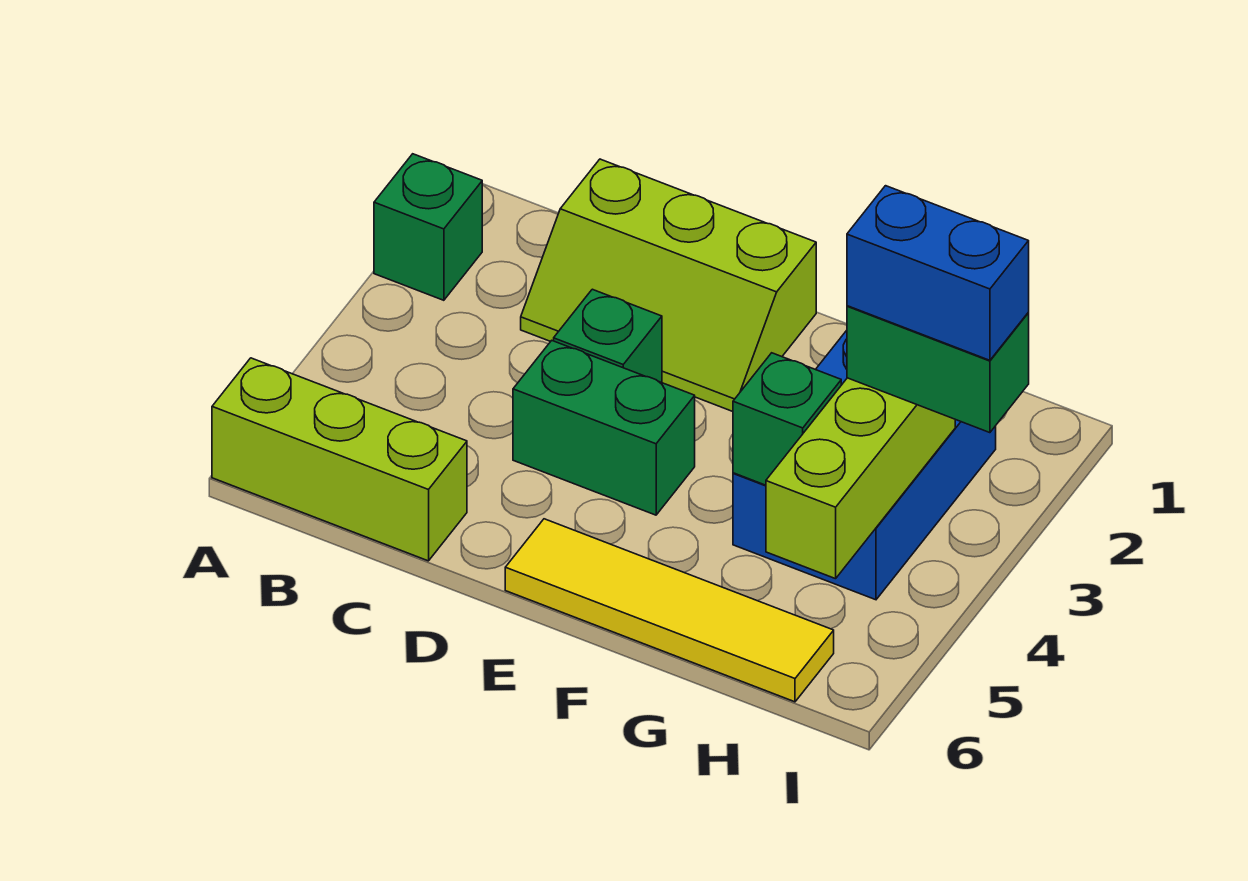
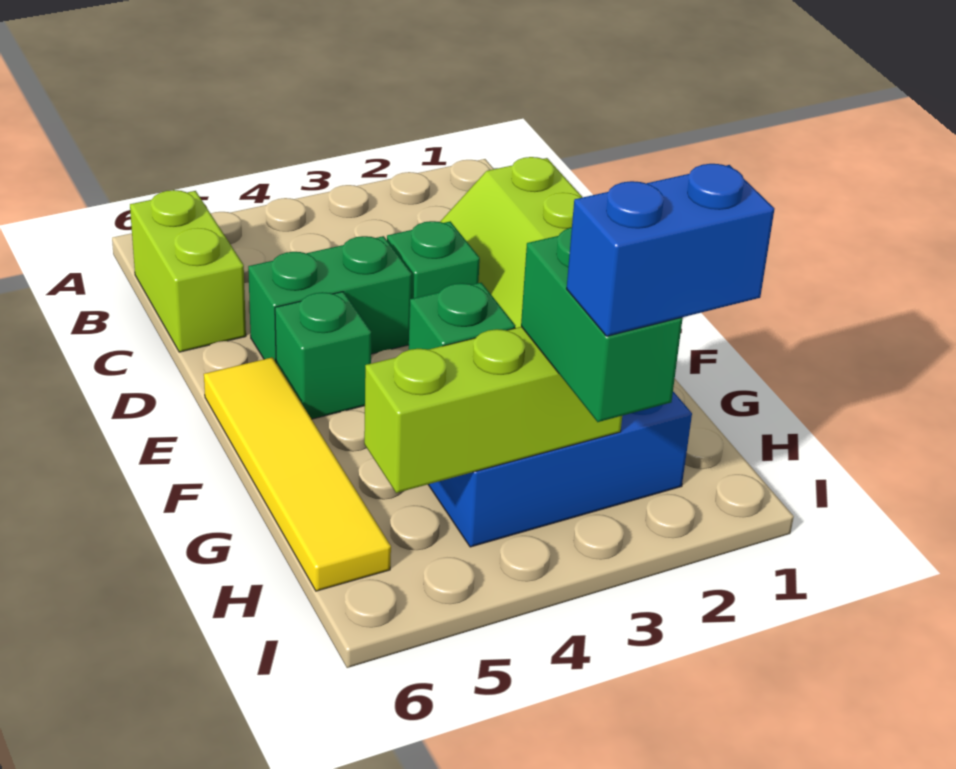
green brick A2 level 1 -> green brick E5 level 1
lime brick A6:C6 level 1 -> lime brick B6:C6 level 1
green brick D4:E4 level 1 -> green brick D4:D5 level 1
blue brick H3:I3 level 4 -> blue brick I2:I3 level 4

